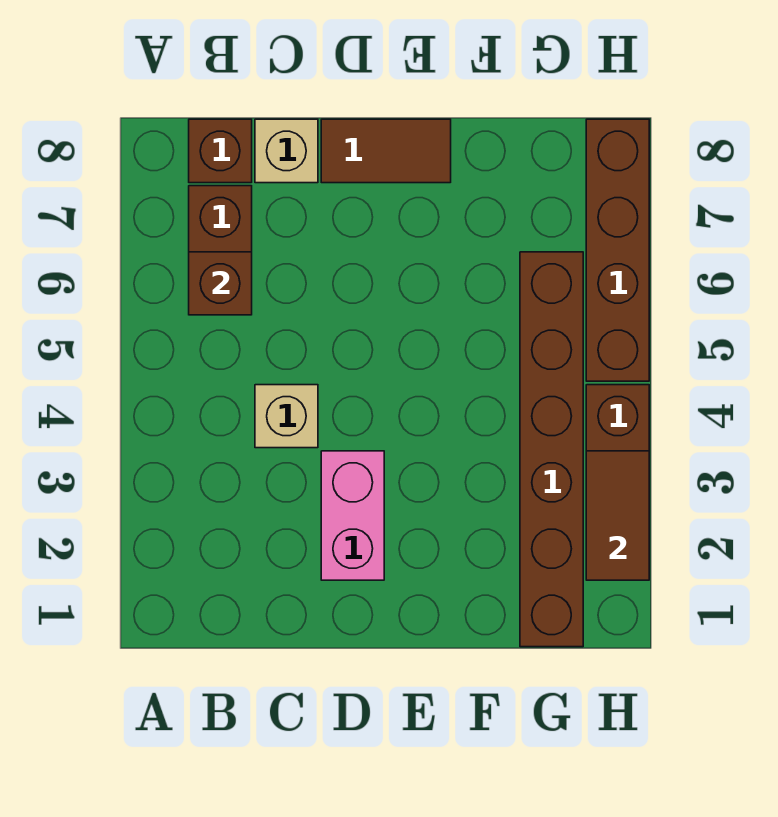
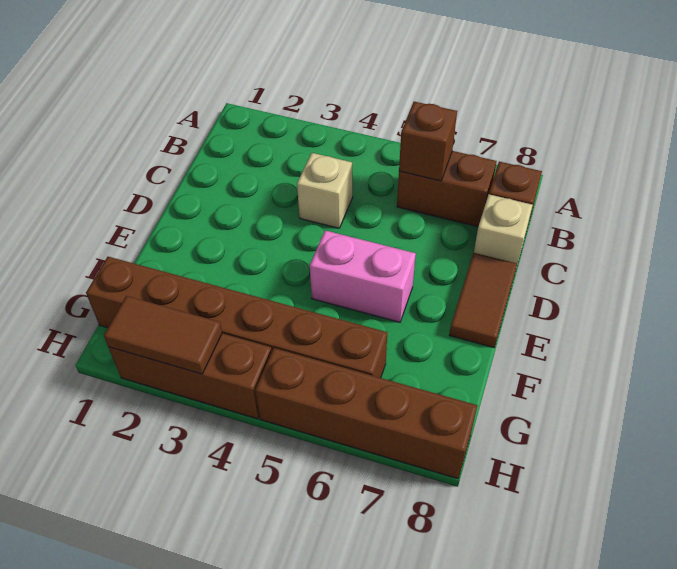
pink brick D2:D3 level 1 -> pink brick E5:E6 level 1

